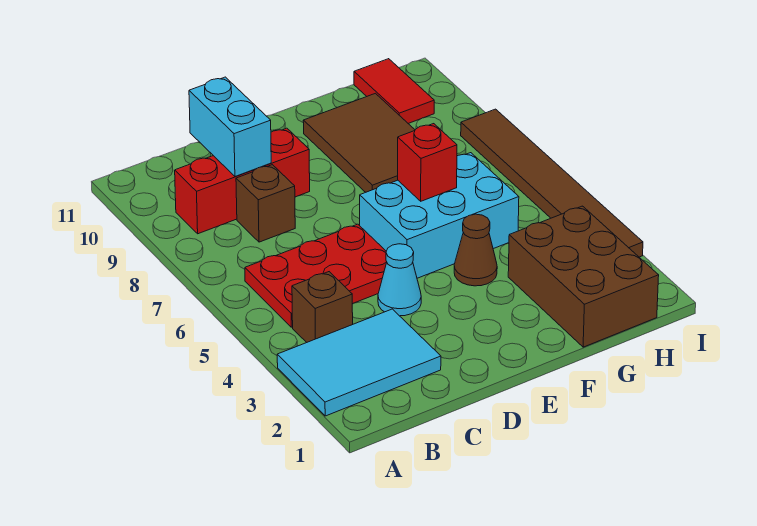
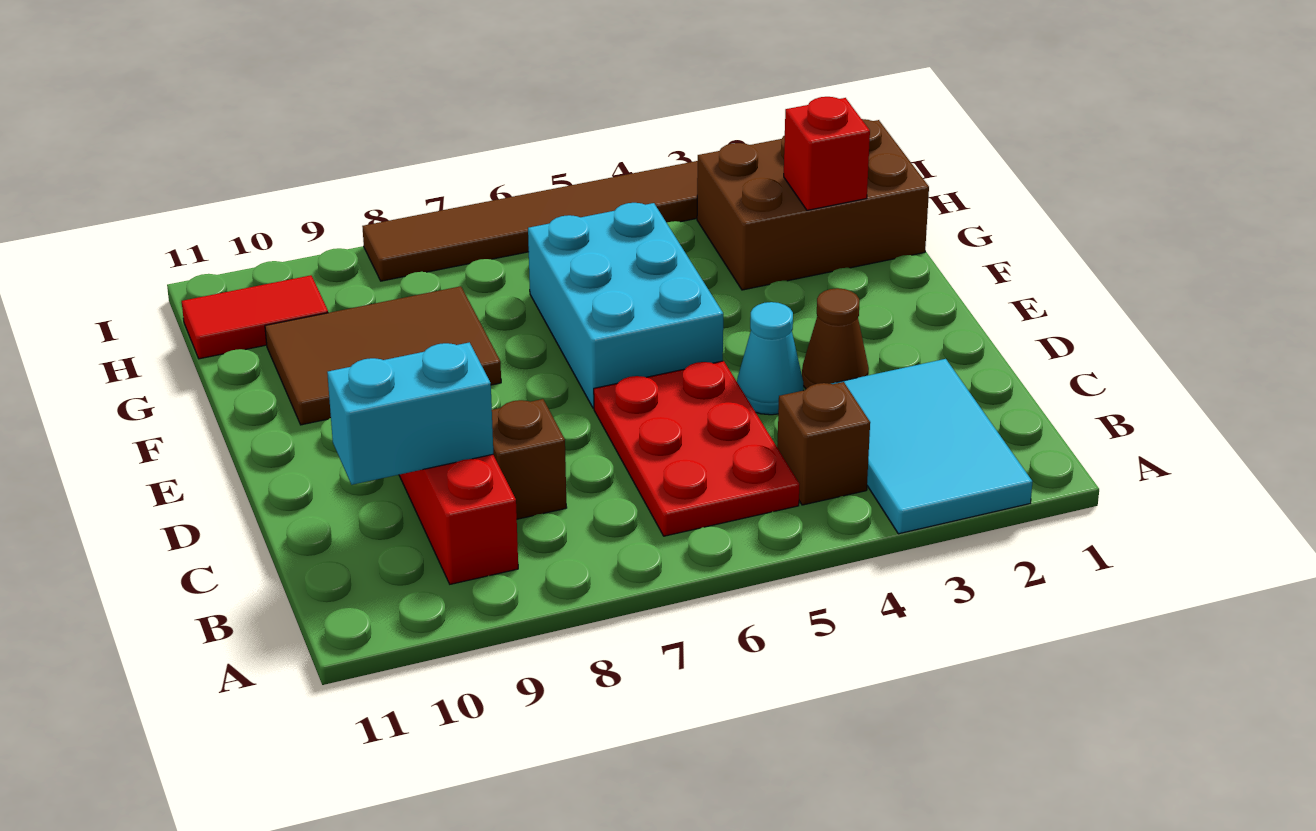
brown cone F4 level 1 -> brown cone D3 level 1
red brick F6 level 2 -> red brick G2 level 2

